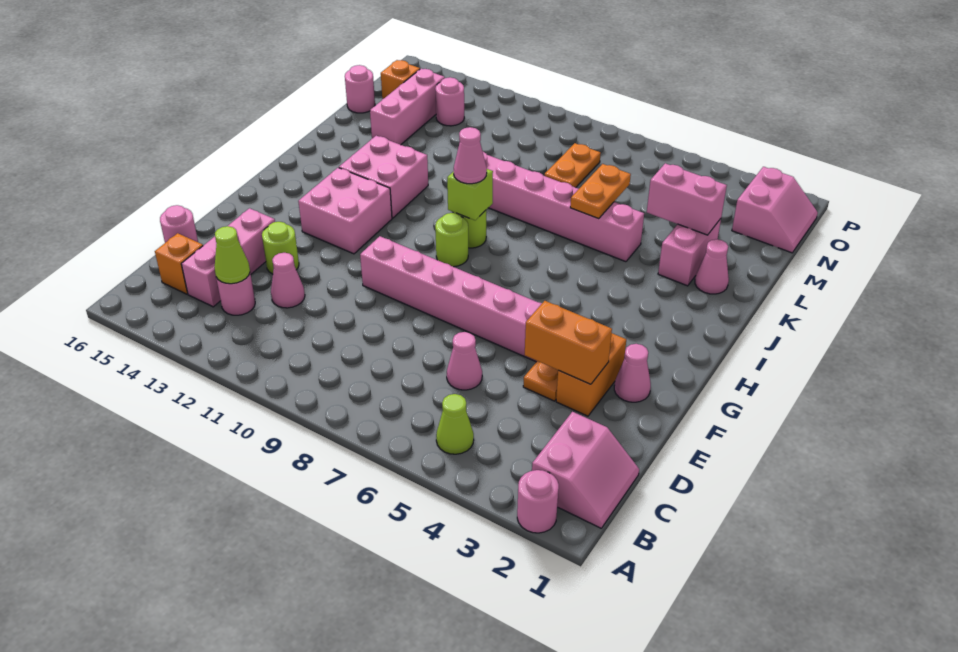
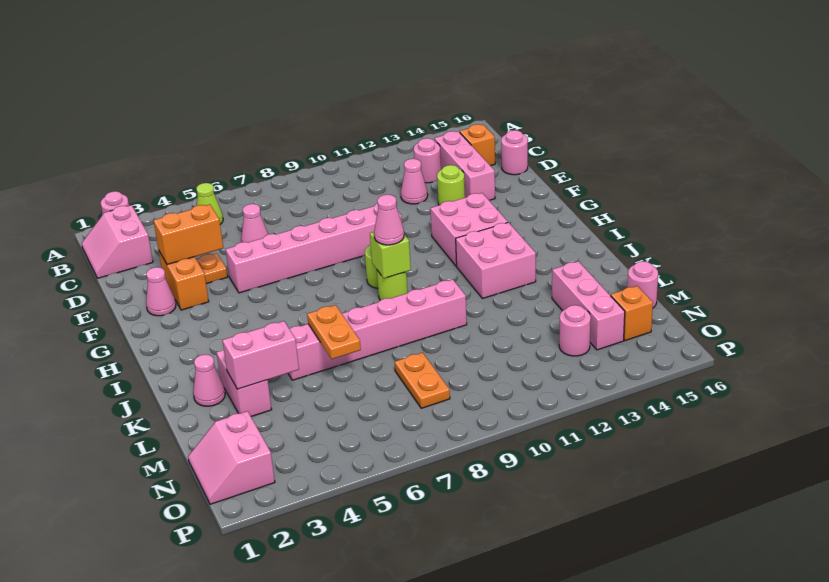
lime cone C13 level 2 -> none

